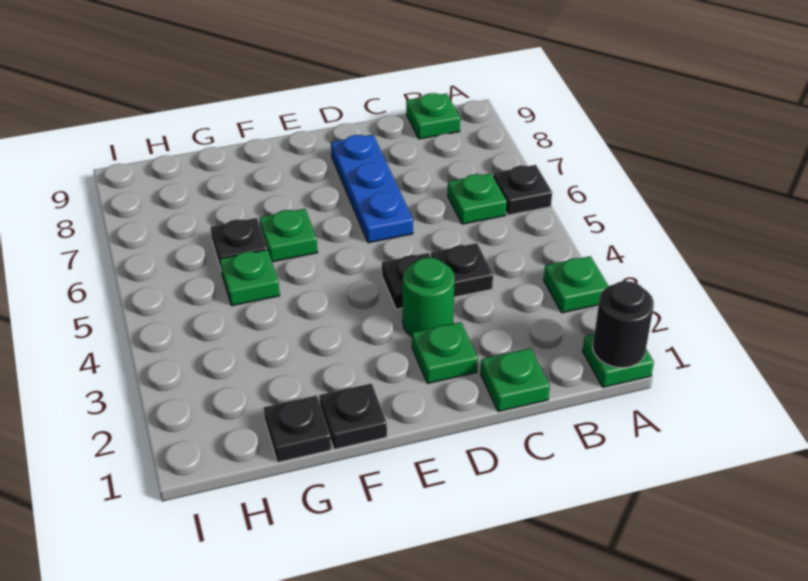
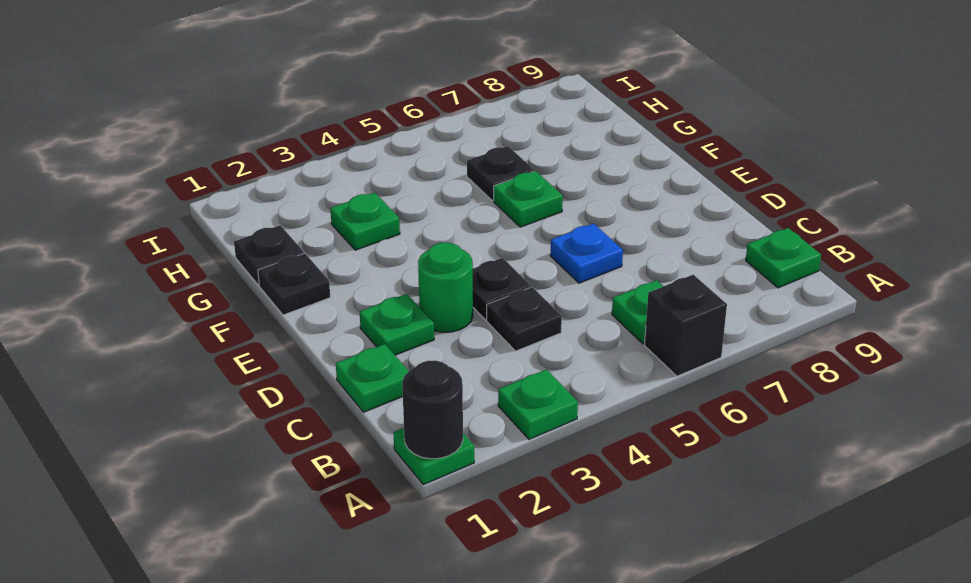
black plate A6 level 1 -> black brick A6 level 1
blue plate D6:D8 level 1 -> blue plate D6 level 1
green plate G5 level 1 -> green plate G3 level 1

